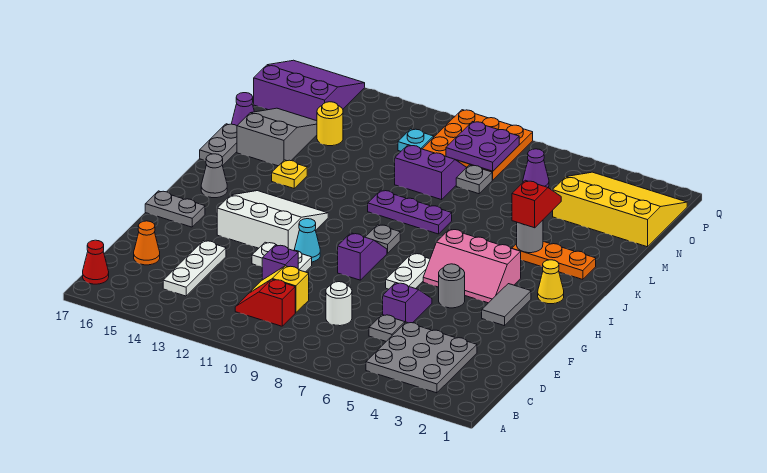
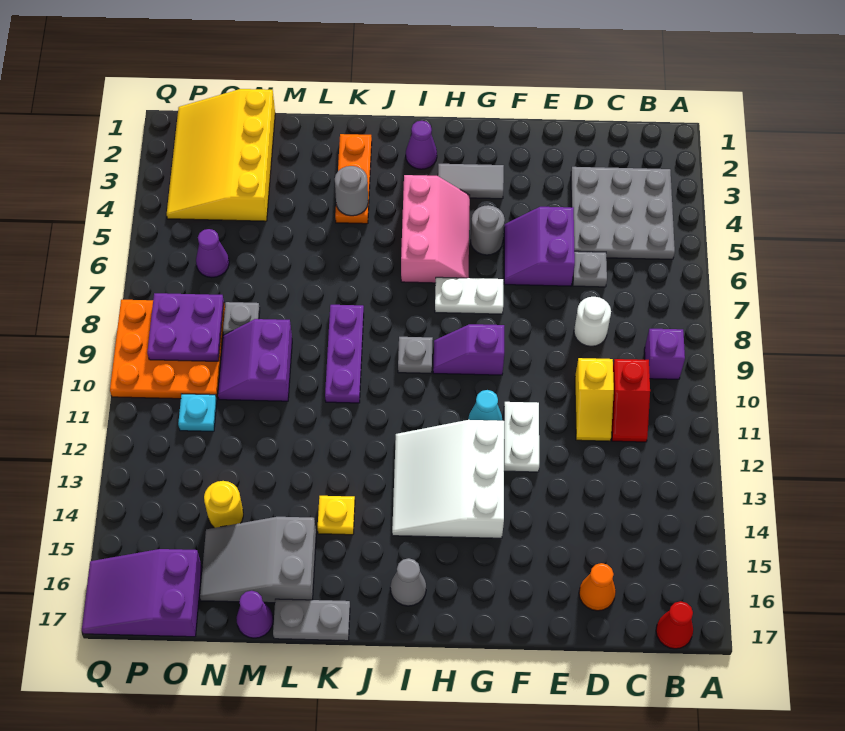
white plate C14:E14 level 1 -> none
purple slope E6:F6 level 1 top E -> purple slope E5:F6 level 1 top E
purple brick E11 level 1 -> purple brick B9 level 1
grey plate G16:G17 level 1 -> none
yellow cone I2 level 1 -> purple cone I2 level 1
red slope K4:L4 level 3 top K -> none
purple slope O15:Q17 level 1 top O -> purple slope O16:Q17 level 1 top O

